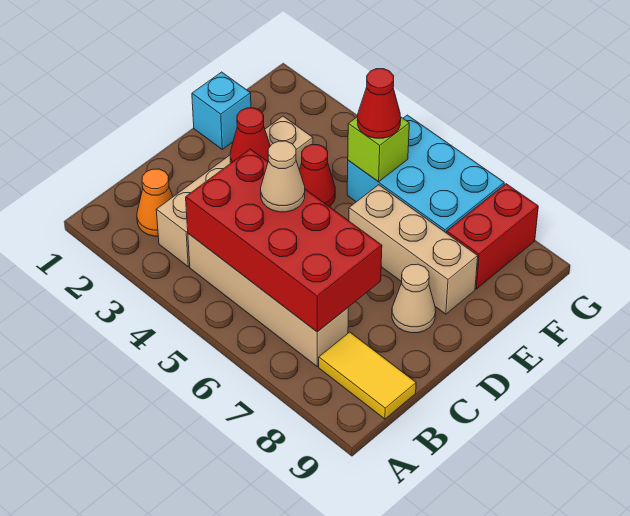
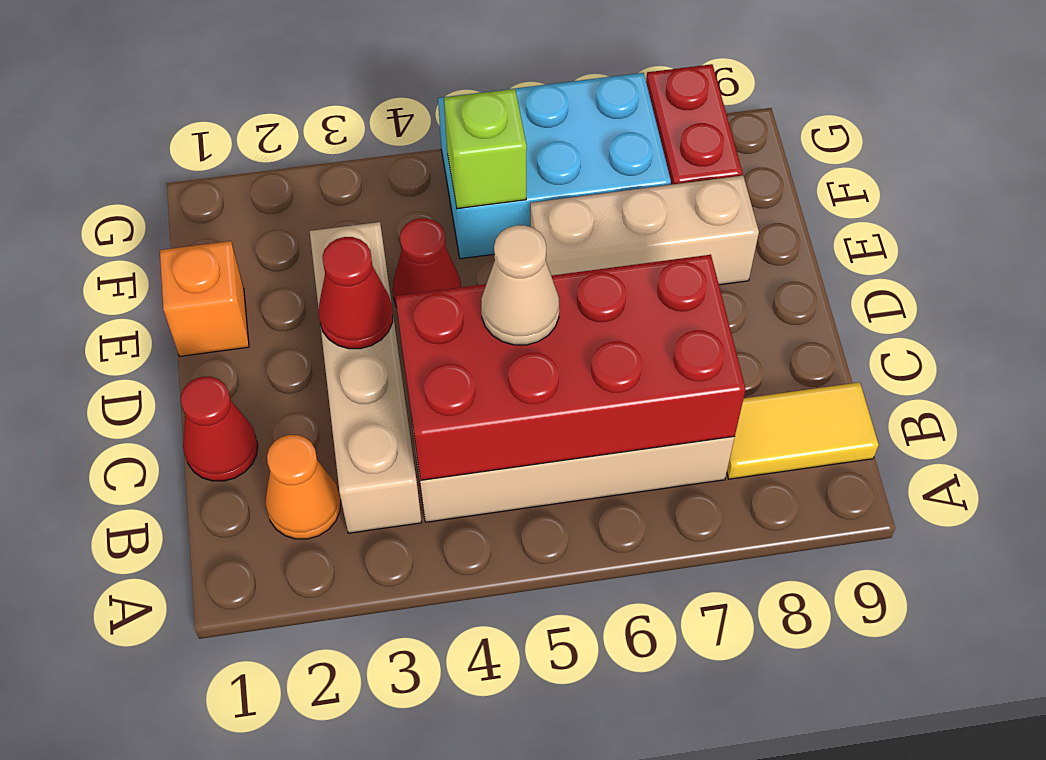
tan cone D8 level 1 -> none
cyan brick E1 level 1 -> orange brick E1 level 1
red cone F5 level 3 -> red cone C1 level 1

